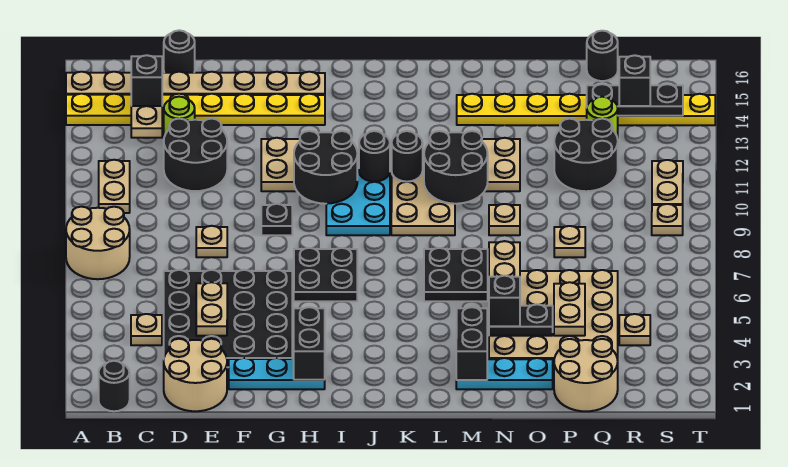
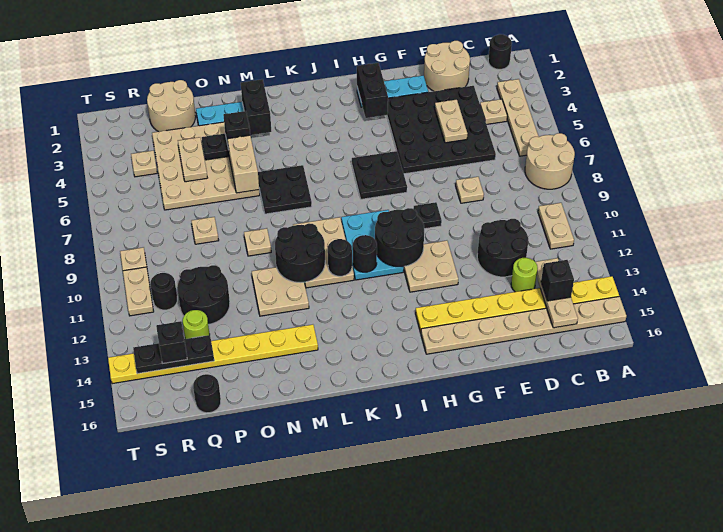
none -> tan plate B3:B6 level 1
black round brick D16 level 1 -> black round brick R11 level 1

